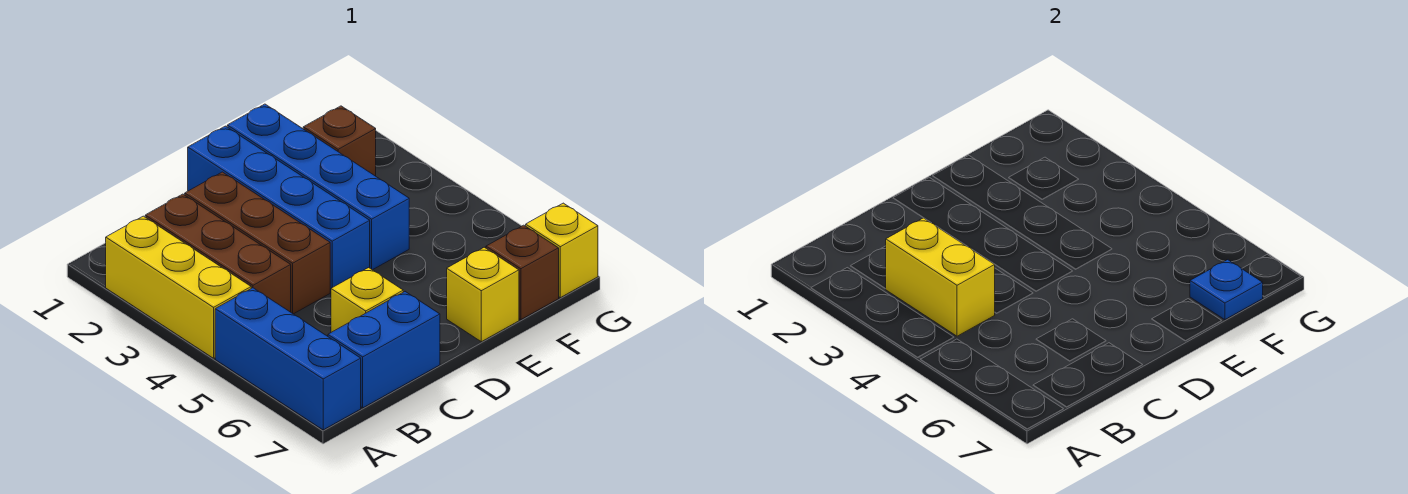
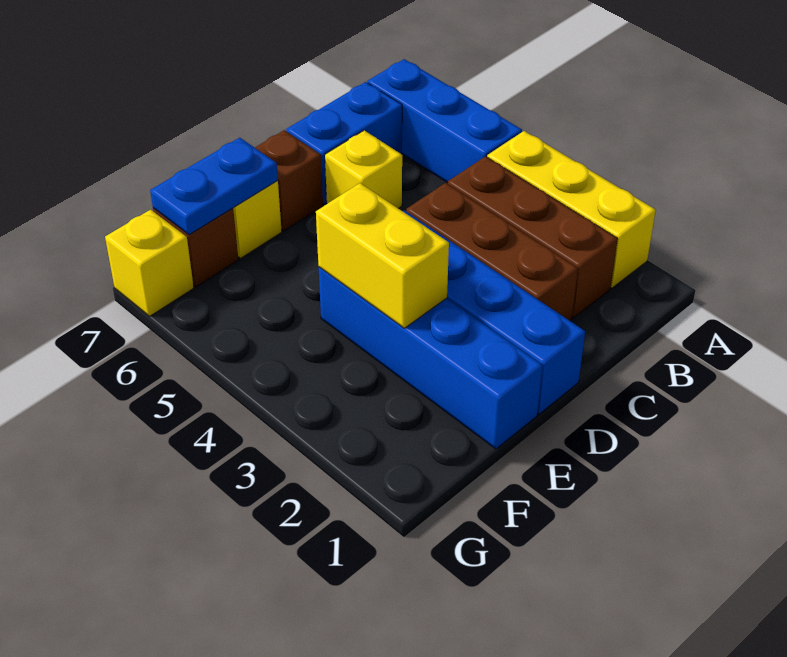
yellow brick B3:B4 level 2 -> yellow brick E3:E4 level 2
brown brick F2 level 1 -> brown brick D7 level 1
blue plate F7 level 2 -> blue plate E7:F7 level 2

